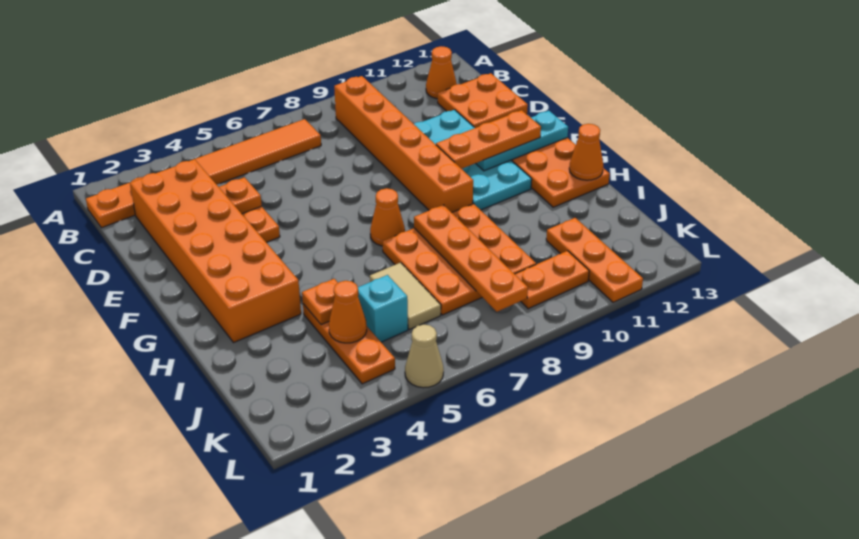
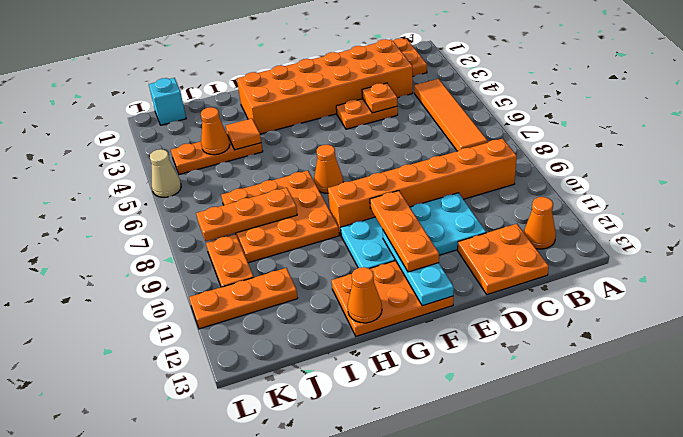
orange plate H8:K8 level 2 -> orange plate I8:K8 level 2
orange plate I4 level 2 -> orange tile I4 level 2
tan tile I6:J6 level 1 -> none
cyan brick J5 level 1 -> cyan brick K1 level 1

